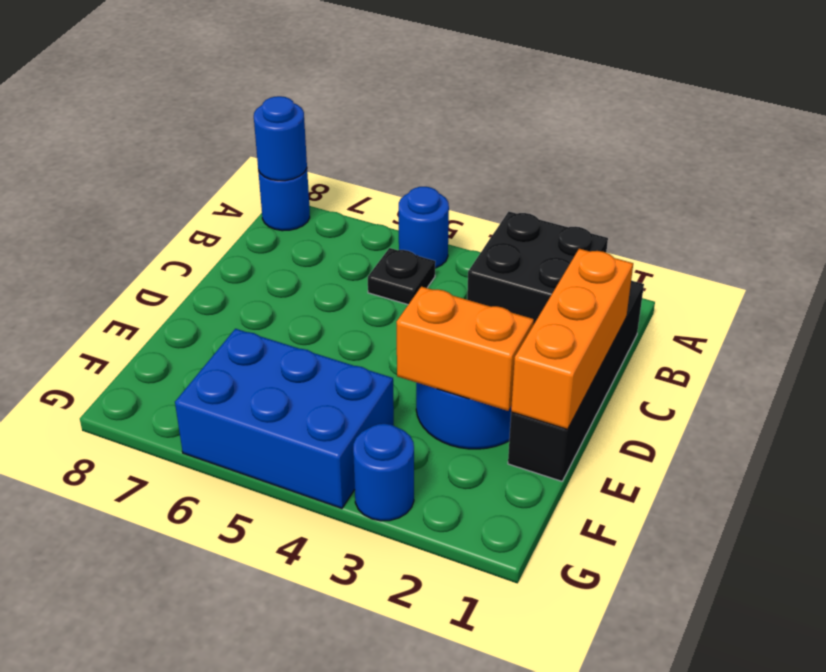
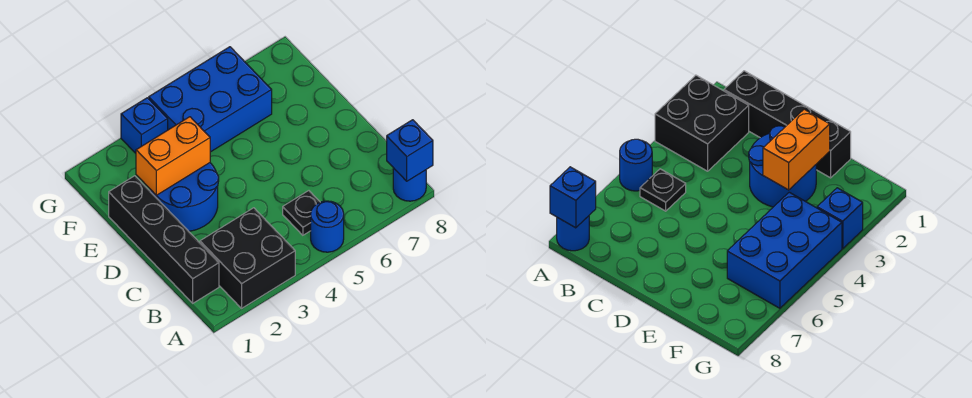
blue round brick A8 level 2 -> blue brick A8 level 2
orange brick C1:E1 level 2 -> none
blue round brick G3 level 1 -> blue brick G3 level 1

